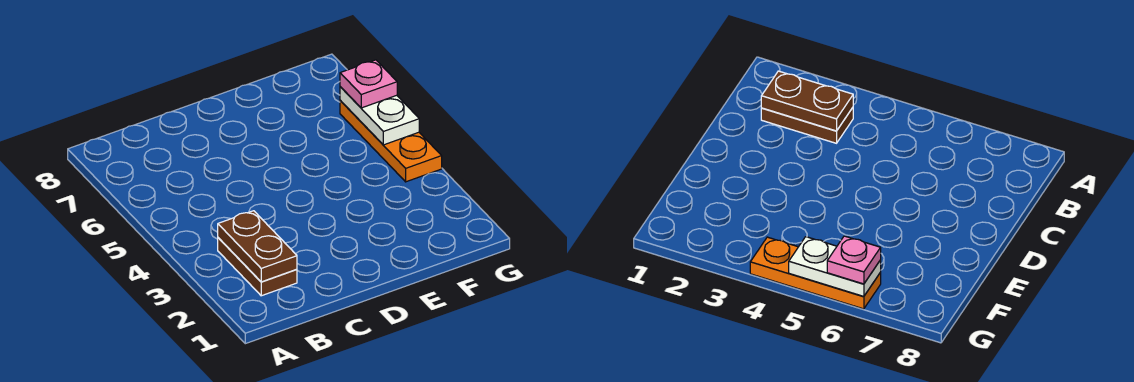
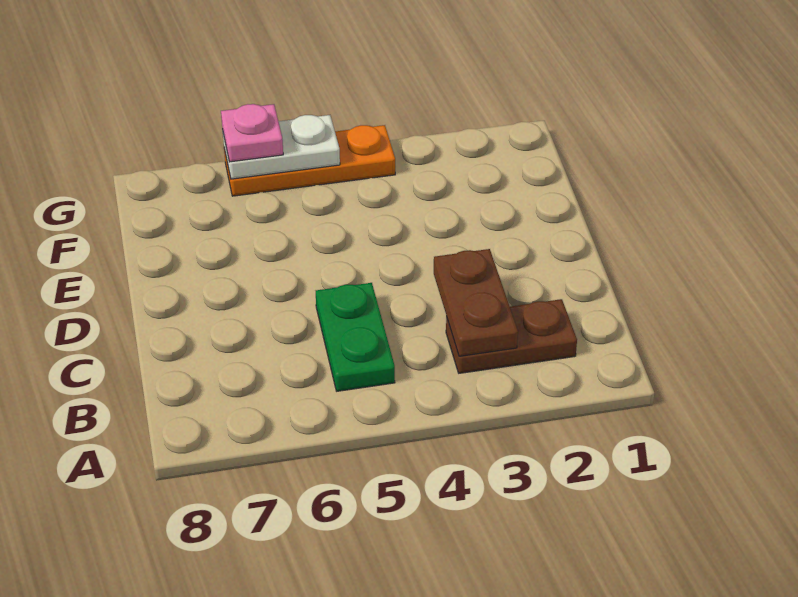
brown plate B2:B3 level 2 -> brown plate B3:C3 level 2
none -> green plate B5:C5 level 1

